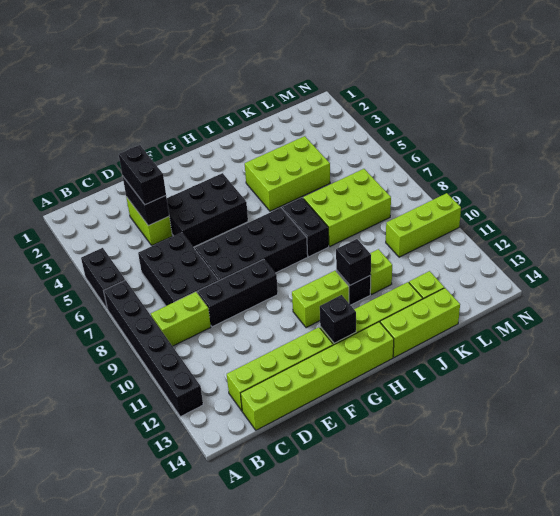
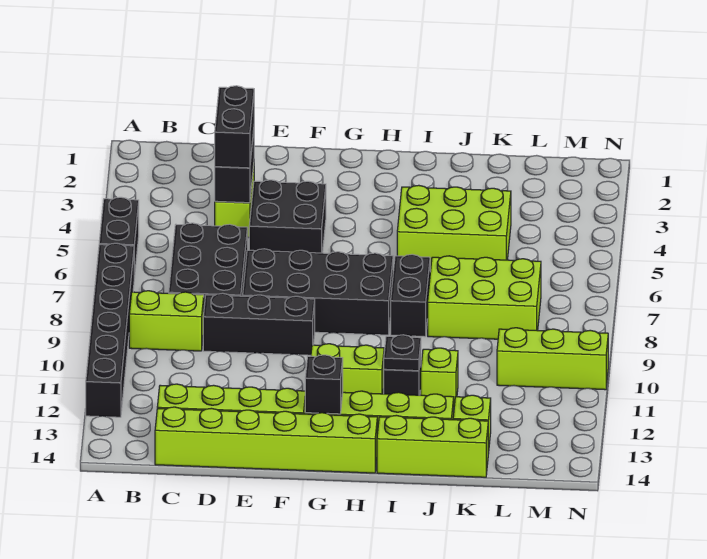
black brick E4:G5 level 1 -> black brick E4:F5 level 1
black brick I11 level 2 -> black plate I11 level 2

